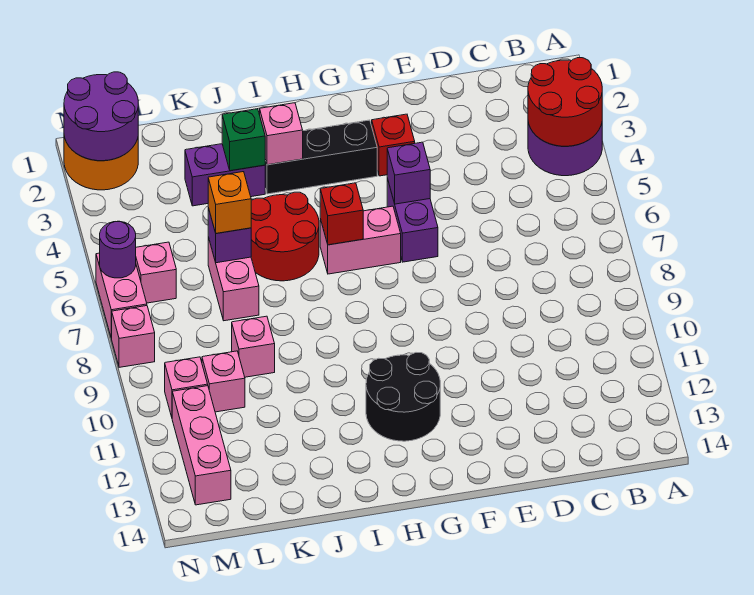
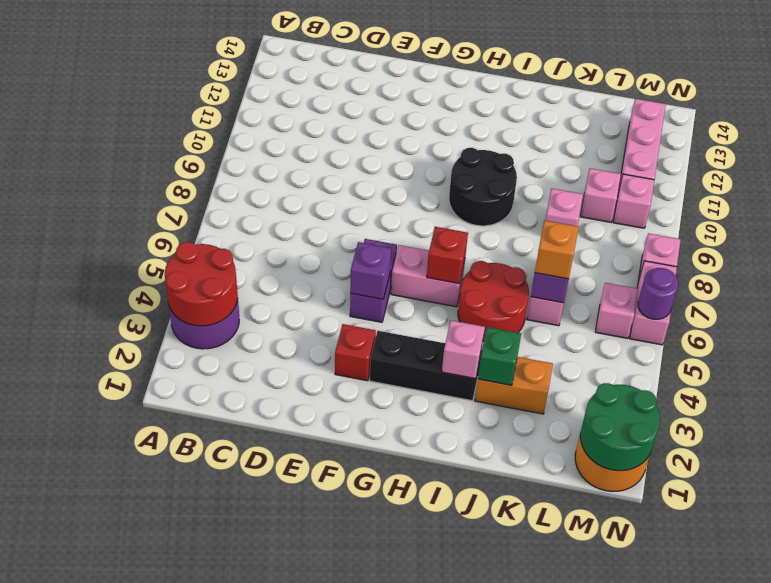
black round brick G11:H12 level 1 -> black round brick H9:I10 level 1
purple brick J3:K3 level 1 -> orange brick J3:K3 level 1
purple round brick M1:N2 level 2 -> green round brick M1:N2 level 2

